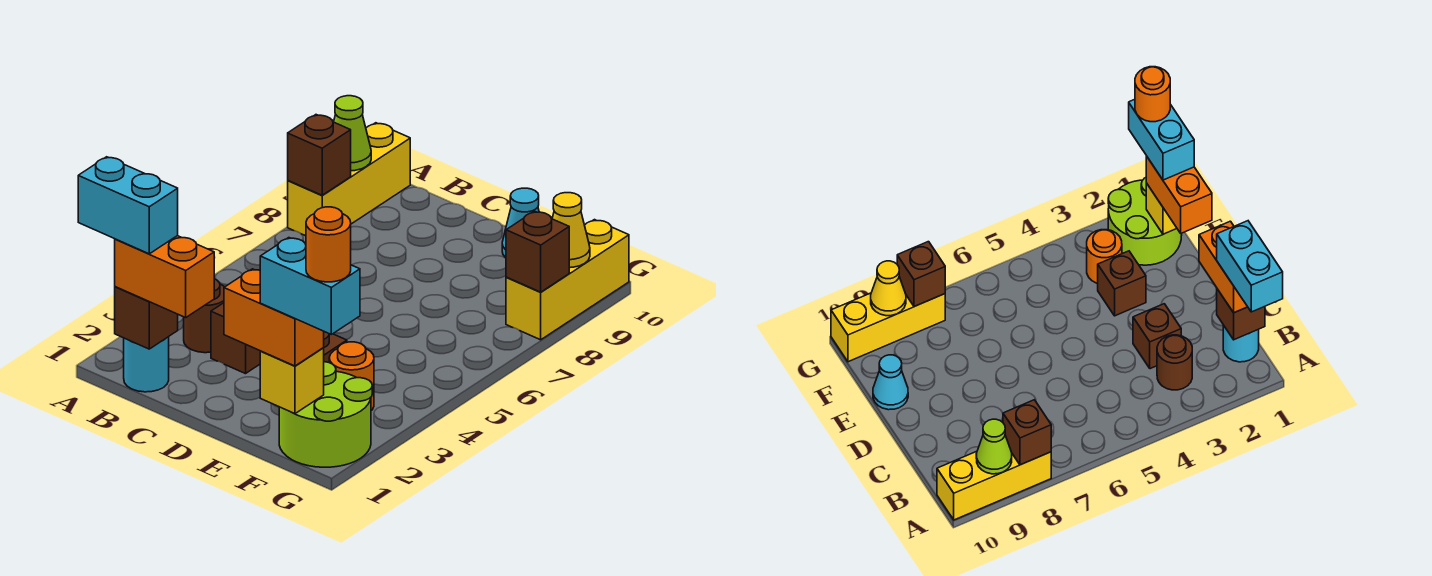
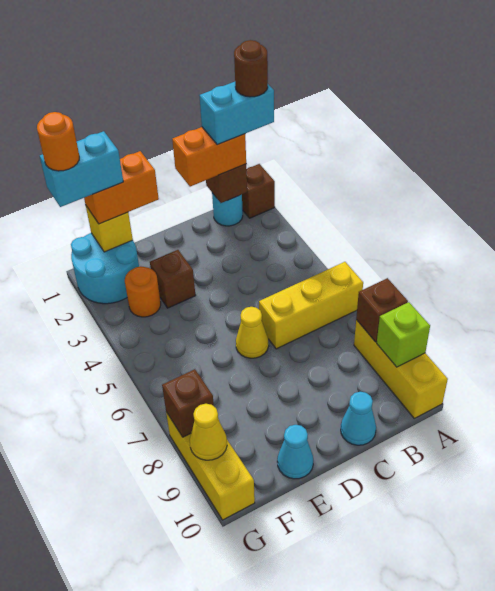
none -> yellow brick A6:C6 level 1
lime cone A9 level 2 -> lime brick A9 level 2
brown round brick B3 level 1 -> brown round brick A1 level 5
brown brick C3 level 1 -> brown brick A1 level 1
none -> cyan cone C10 level 1
none -> yellow cone D6 level 1
lime round brick F1:G2 level 1 -> cyan round brick F1:G2 level 1

